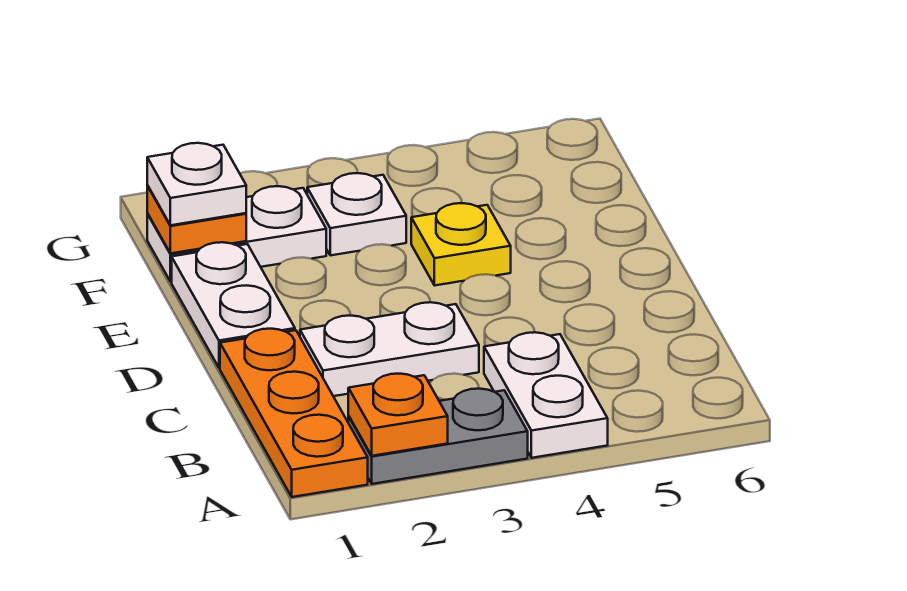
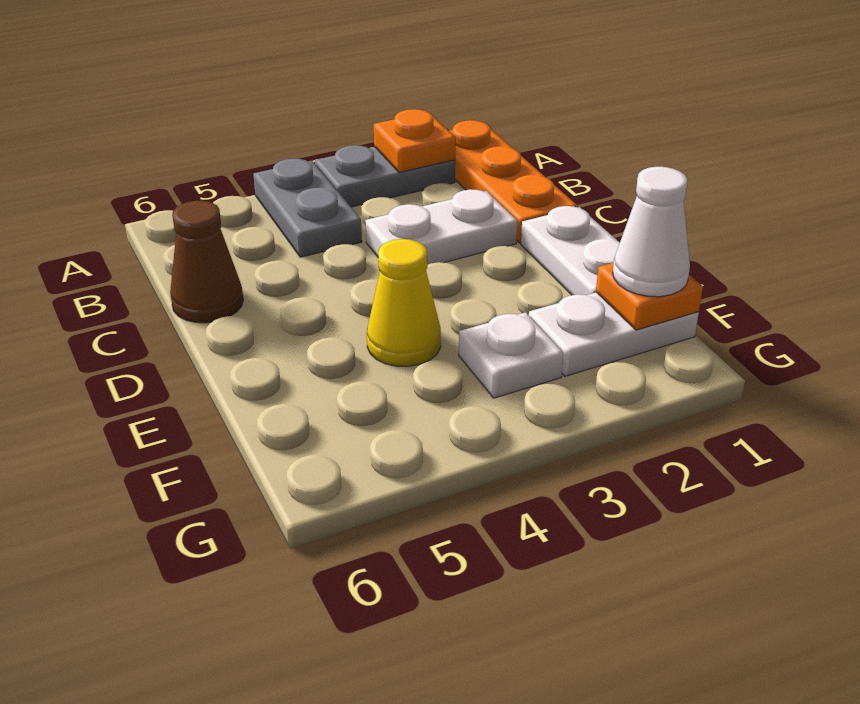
white plate A4:B4 level 1 -> grey plate A4:B4 level 1
none -> brown cone C6 level 1
yellow plate E4 level 1 -> yellow cone E4 level 1
white plate F1 level 3 -> white cone F1 level 3

